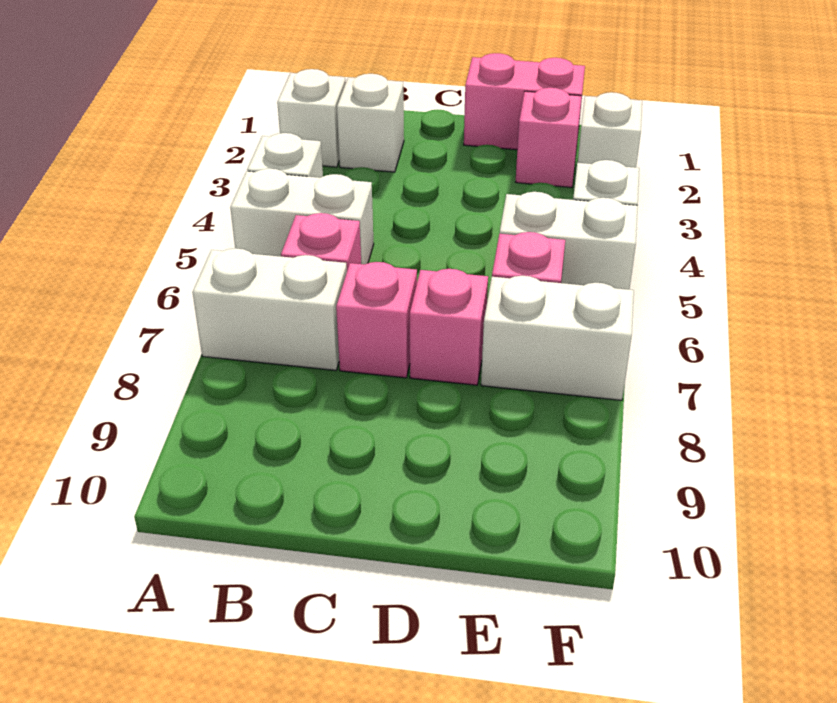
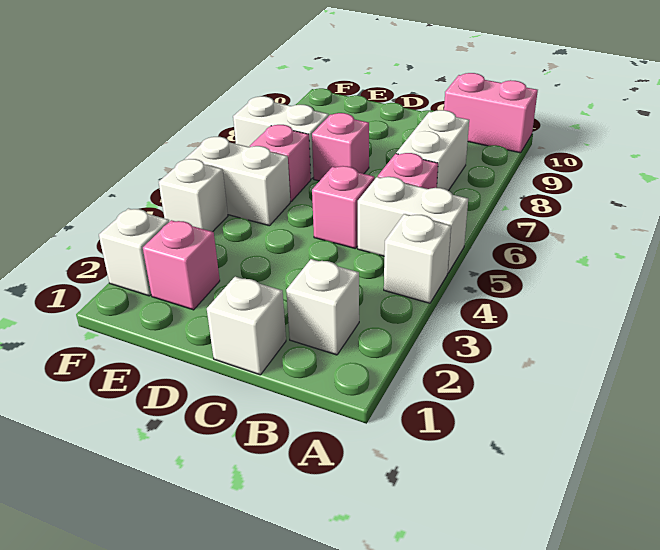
white brick A2 level 1 -> white brick C1 level 1
white brick A7:B7 level 1 -> white brick B7:B8 level 1
pink brick C7 level 1 -> pink brick C5 level 1
pink brick D1:E1 level 1 -> pink brick A10:B10 level 1

